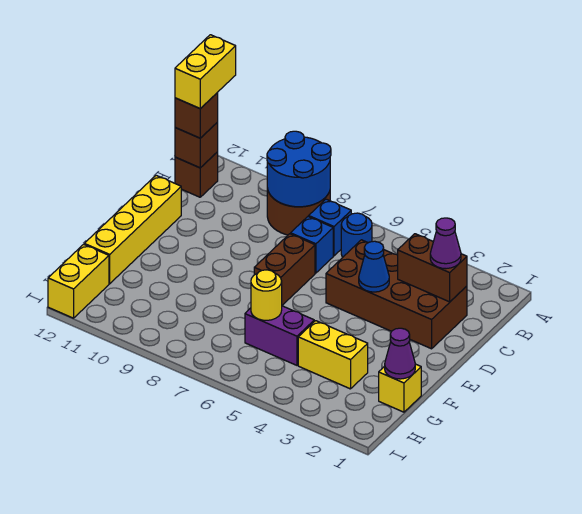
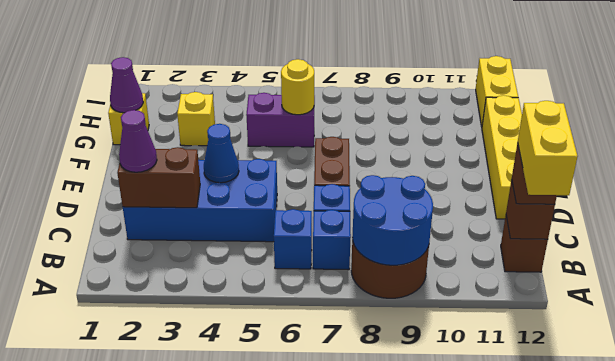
blue round brick B6 level 1 -> blue brick B6 level 1
brown brick C2:D5 level 1 -> blue brick C2:D5 level 1
yellow brick G3:G4 level 1 -> yellow brick G3 level 1

